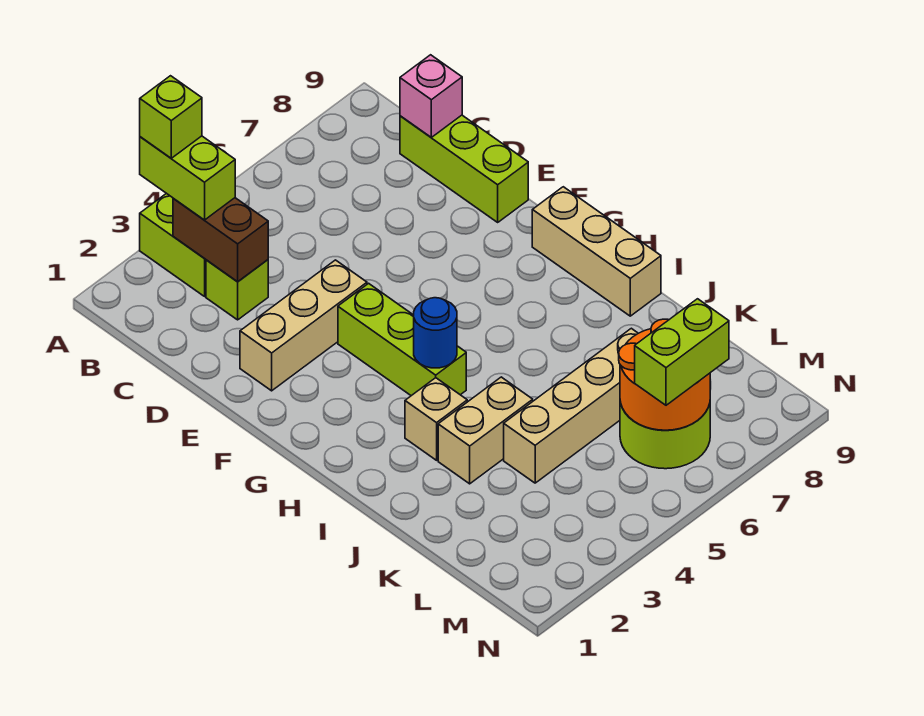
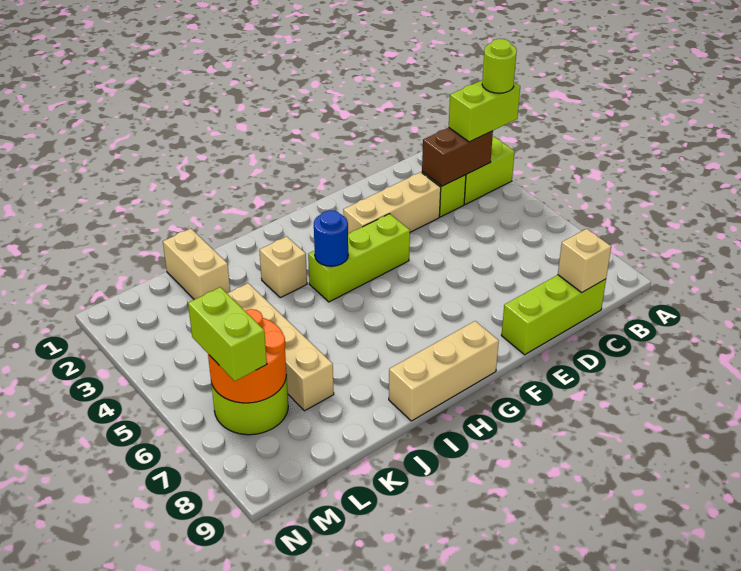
lime brick A3 level 4 -> lime round brick A3 level 4
pink brick C9 level 2 -> tan brick C9 level 2
tan brick E2:E4 level 1 -> tan brick D3:F3 level 1
tan brick J3:J4 level 1 -> tan brick K1:K2 level 1

